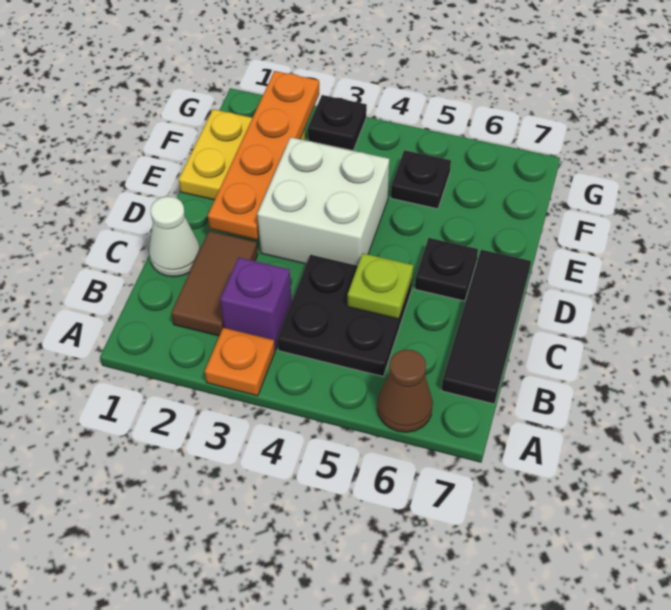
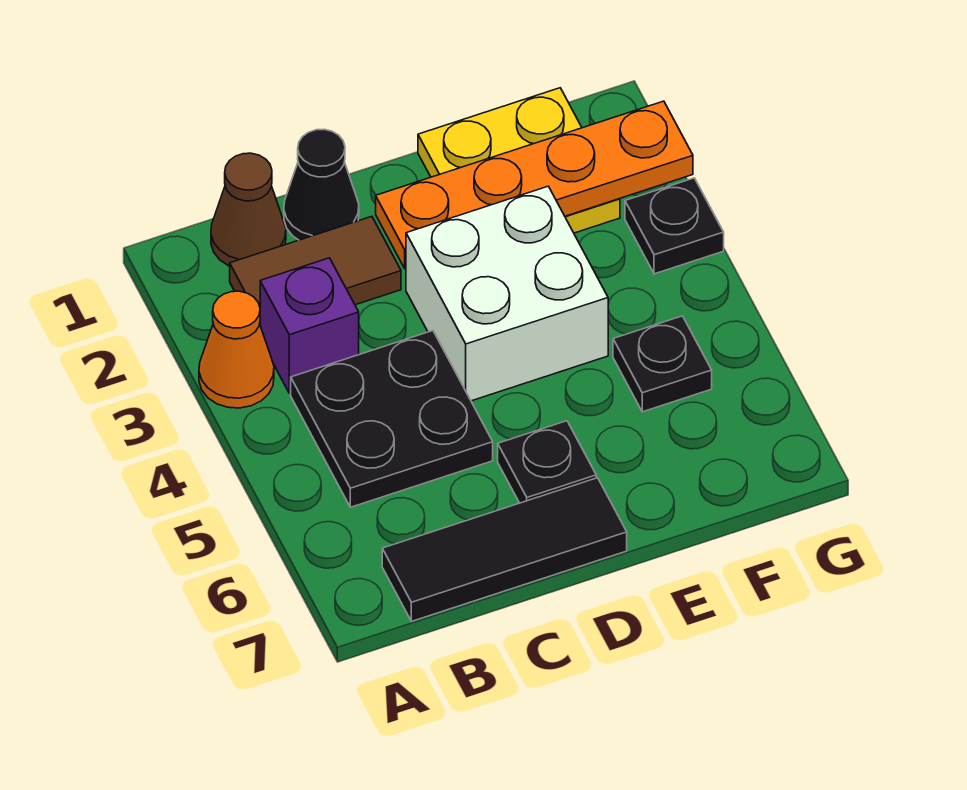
orange plate A3 level 1 -> orange cone A3 level 1
brown cone A6 level 1 -> brown cone B1 level 1
white cone C1 level 1 -> black cone C1 level 1
lime plate C5 level 2 -> none

